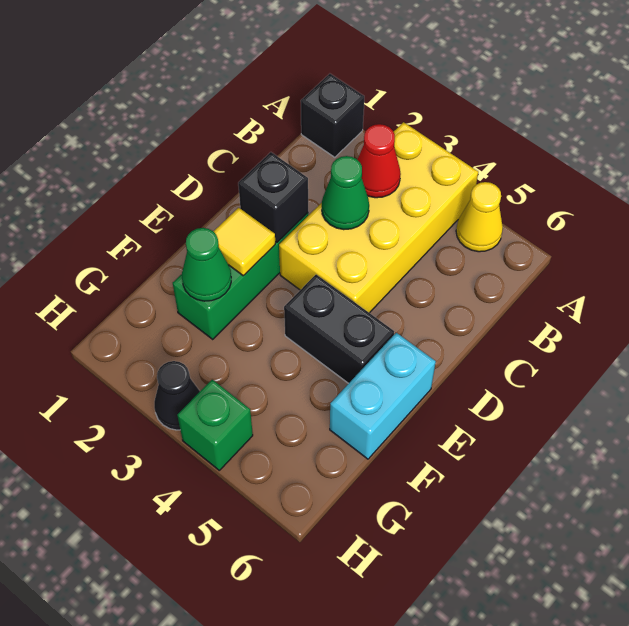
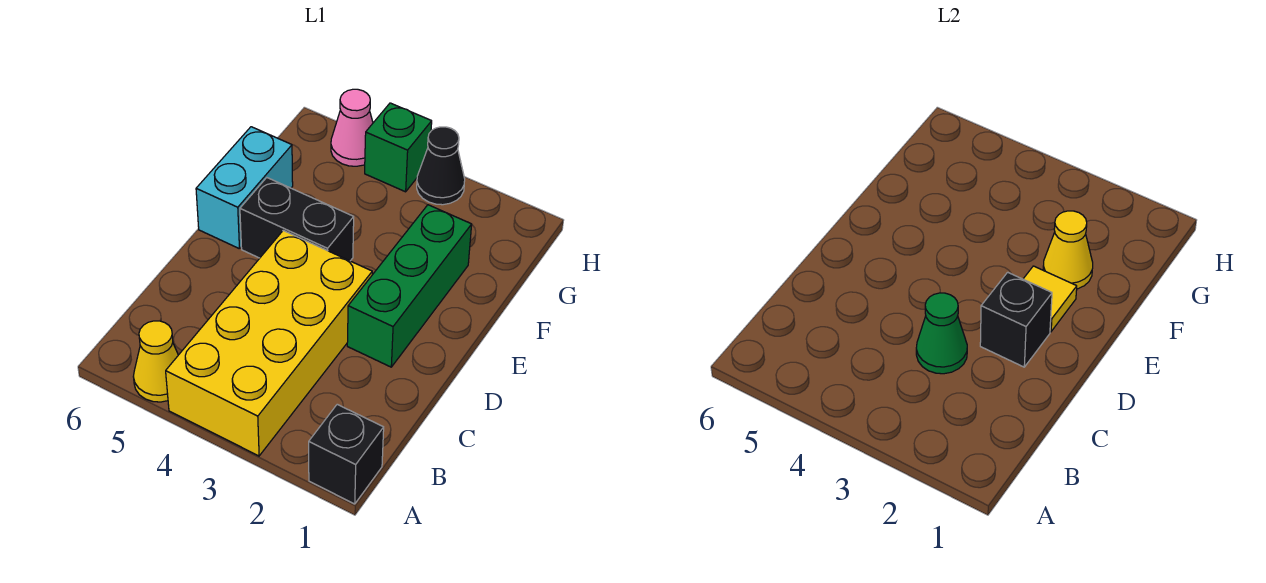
red cone B3 level 2 -> none
green cone F2 level 2 -> yellow cone F2 level 2
none -> pink cone H5 level 1

